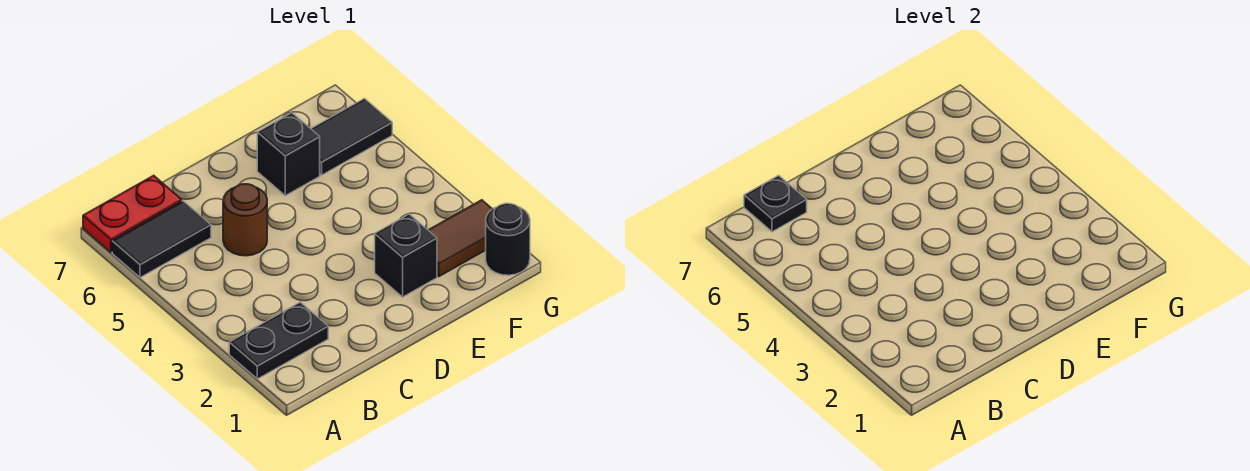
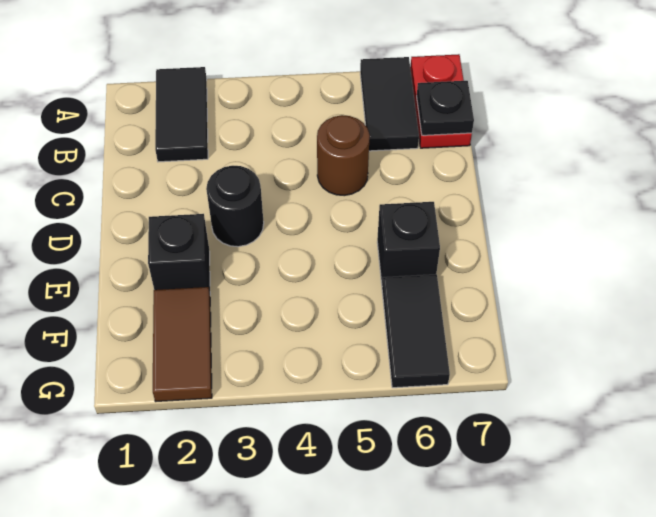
black plate A2:B2 level 1 -> black tile A2:B2 level 1
black round brick G1 level 1 -> black round brick D3 level 1

